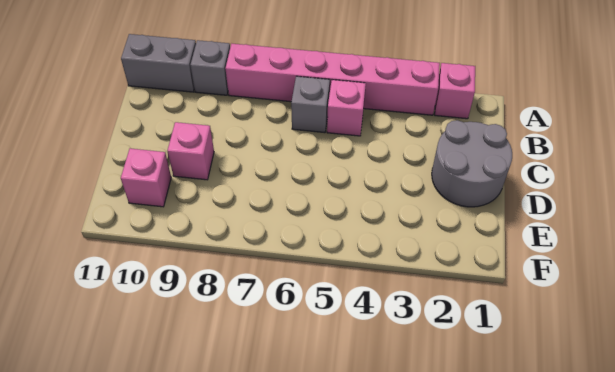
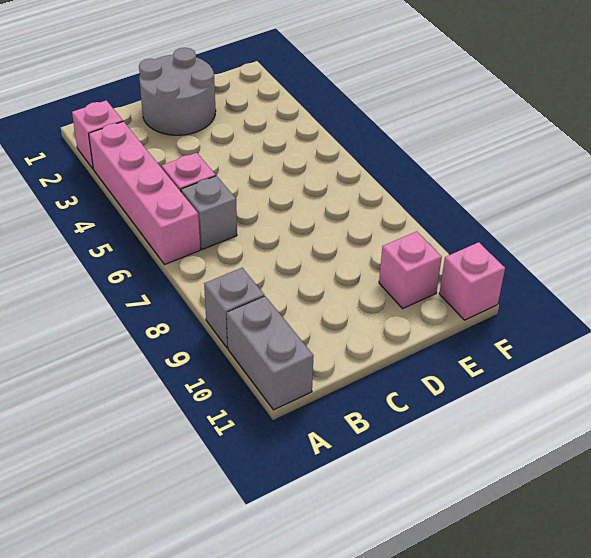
pink brick A3:A8 level 1 -> pink brick A3:A6 level 1
pink brick D9 level 1 -> pink brick F11 level 1

